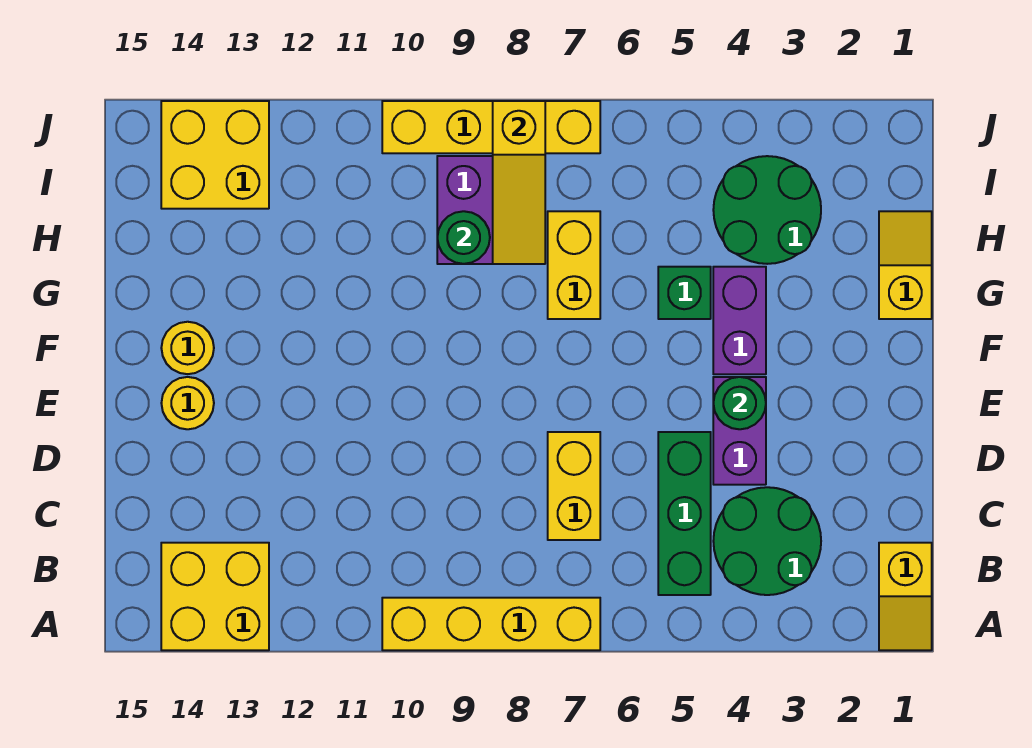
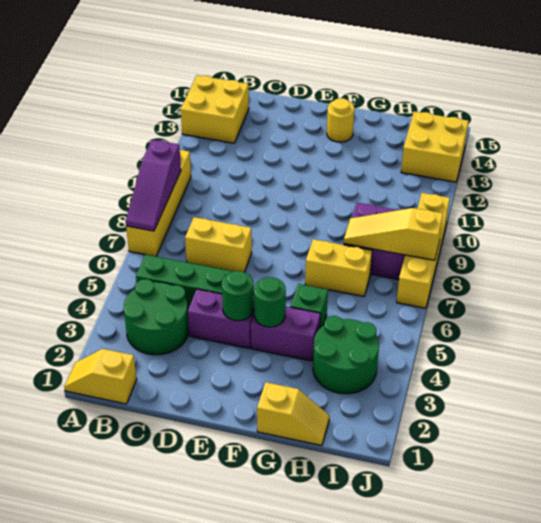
none -> purple slope A7:A9 level 2 top 9
yellow round brick E14 level 1 -> none
green round brick H9 level 2 -> green round brick F4 level 2

